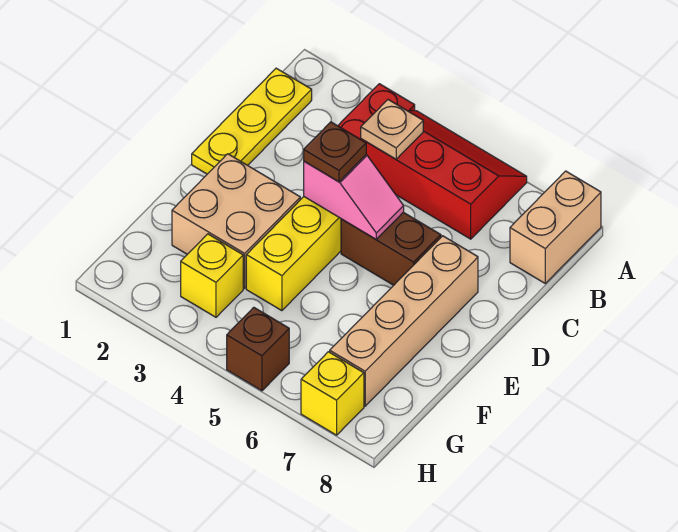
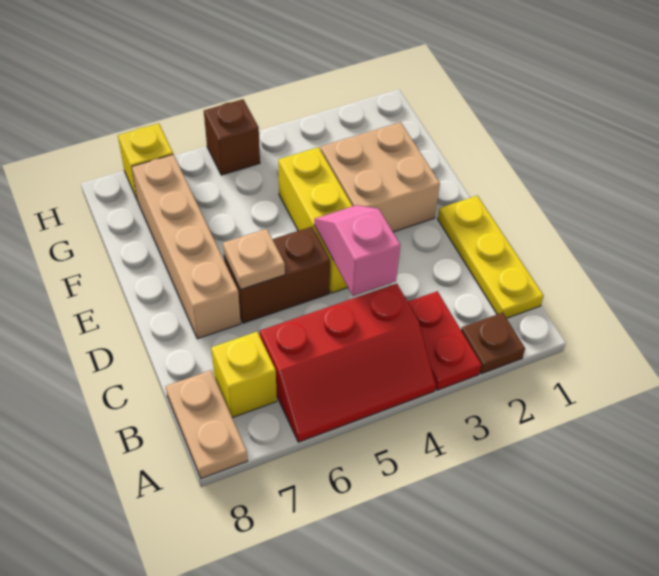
tan brick A8:B8 level 1 -> tan plate A8:B8 level 1
tan plate B4 level 2 -> tan plate D6 level 2
pink slope D4:D5 level 2 top 4 -> pink slope C4:D4 level 2 top C
brown plate D4 level 3 -> brown plate A2 level 1
yellow brick G3 level 1 -> yellow brick B7 level 1

